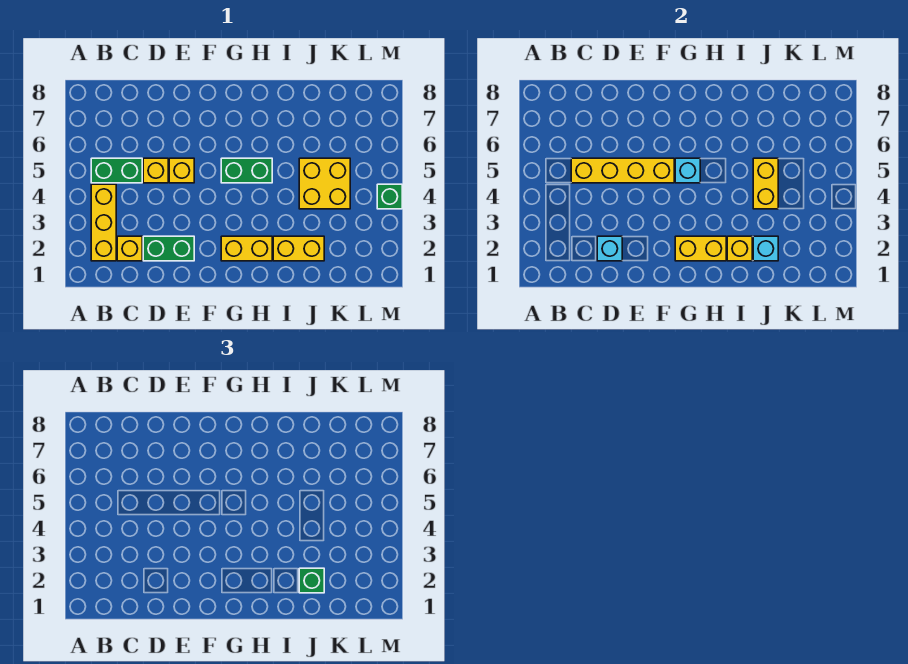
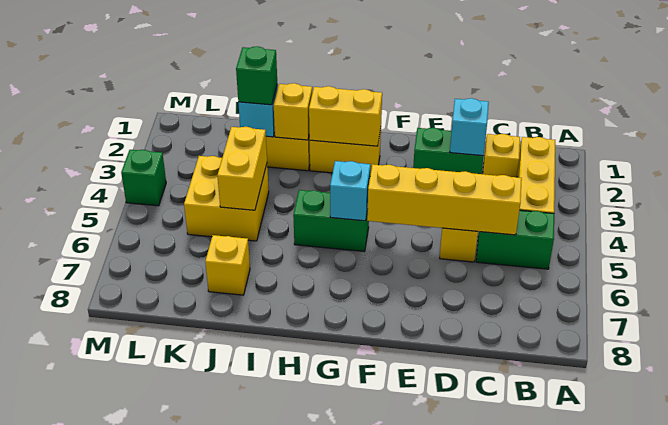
yellow brick E5 level 1 -> yellow brick J7 level 1

